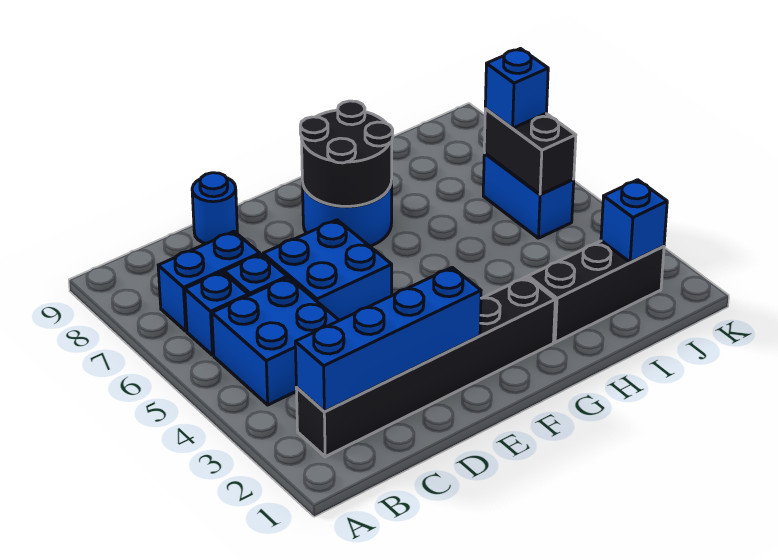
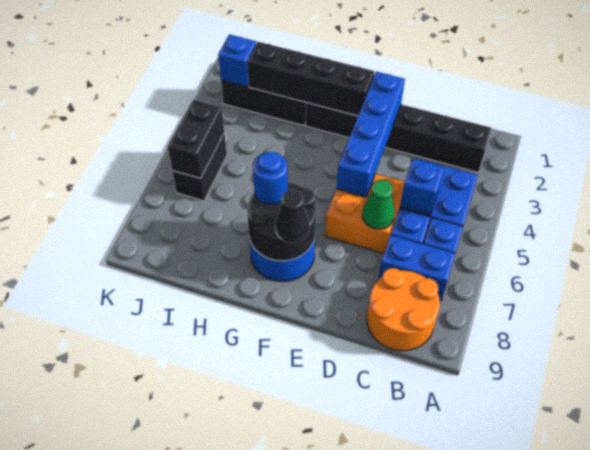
blue brick B2:E2 level 2 -> blue brick E2:E5 level 2
none -> orange round brick B8:C9 level 1
blue brick D5:E6 level 1 -> orange brick D5:E6 level 1
none -> green cone D6 level 2
blue round brick D9 level 1 -> blue round brick G7 level 3
none -> black brick F2:I2 level 2
none -> black cone F8 level 3
blue brick J5:J6 level 1 -> black brick J5:J6 level 1
blue brick J6 level 3 -> blue brick C5 level 2

